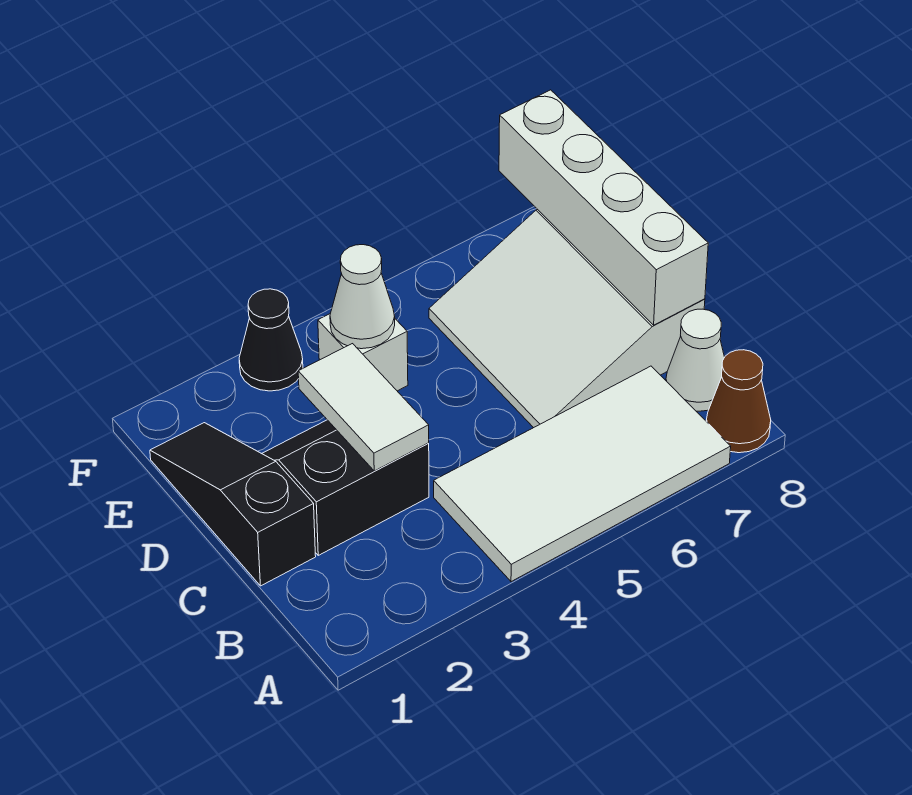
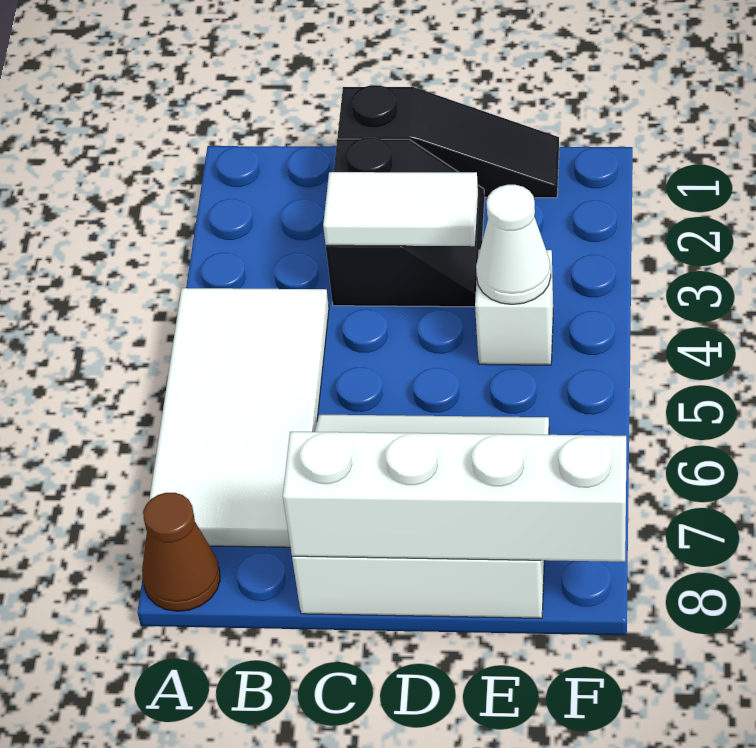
white cone B8 level 1 -> none
black cone F3 level 1 -> none

